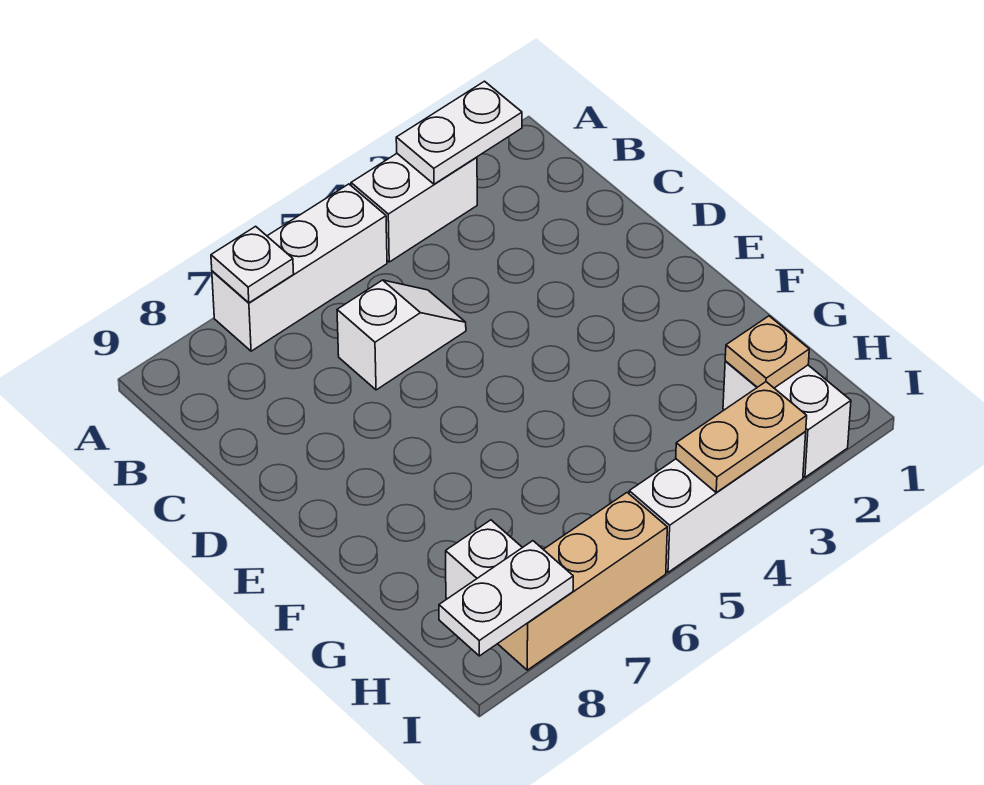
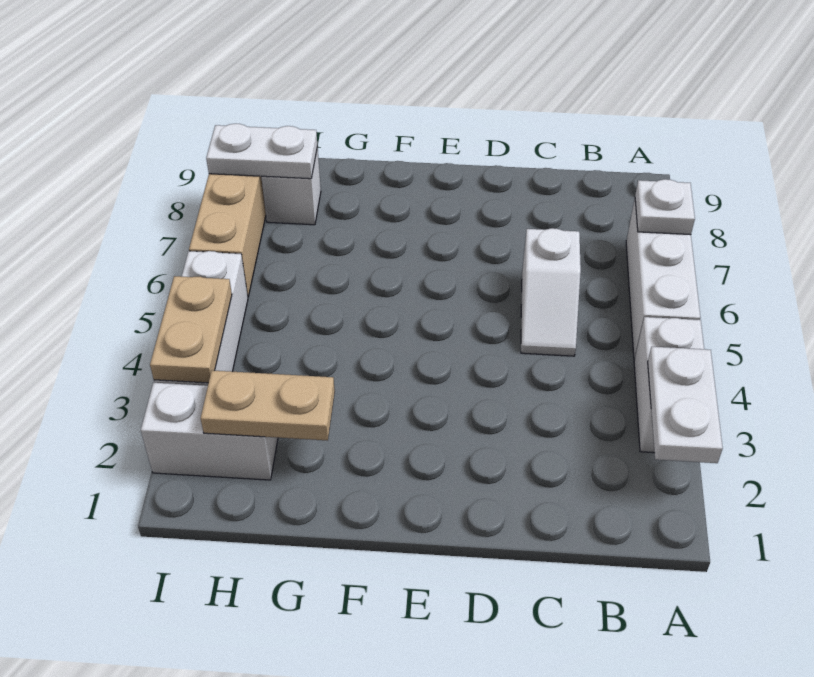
tan plate H2 level 2 -> tan plate G2:H2 level 2
white plate I8:I9 level 2 -> white plate H8:I8 level 2

